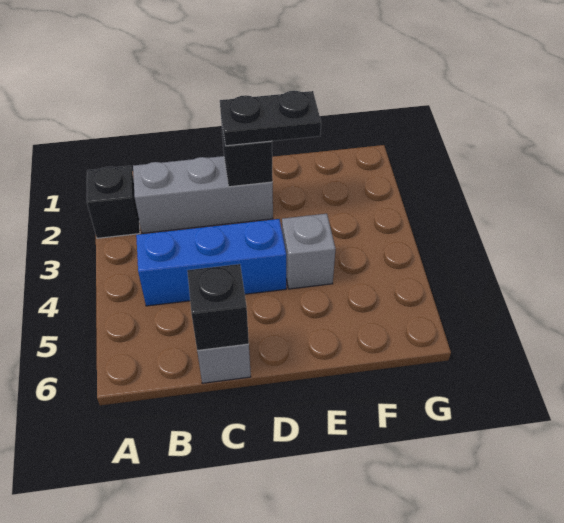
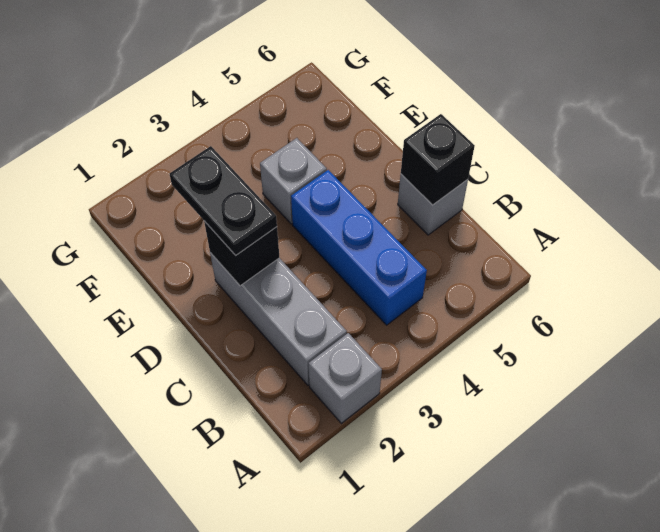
black brick A2 level 1 -> grey brick A2 level 1

